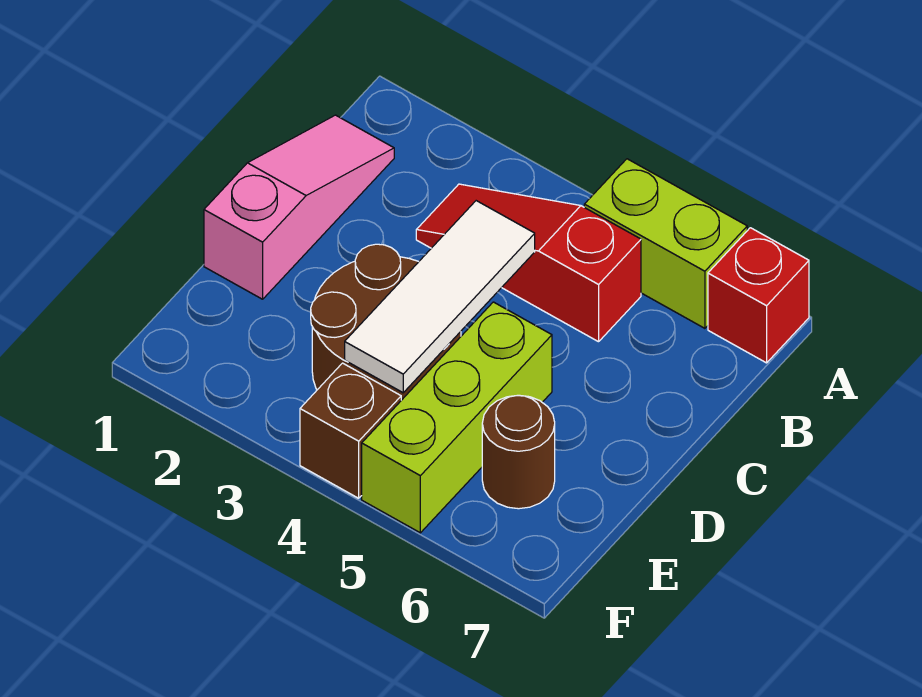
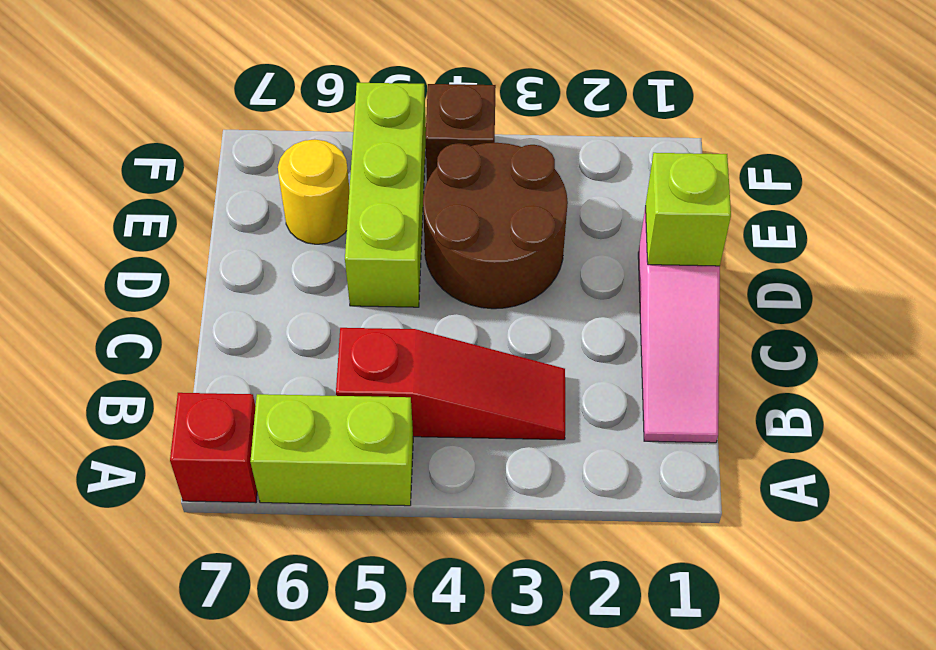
white tile C4:E4 level 2 -> none
none -> lime brick D1 level 2
brown round brick E6 level 1 -> yellow round brick E6 level 1

